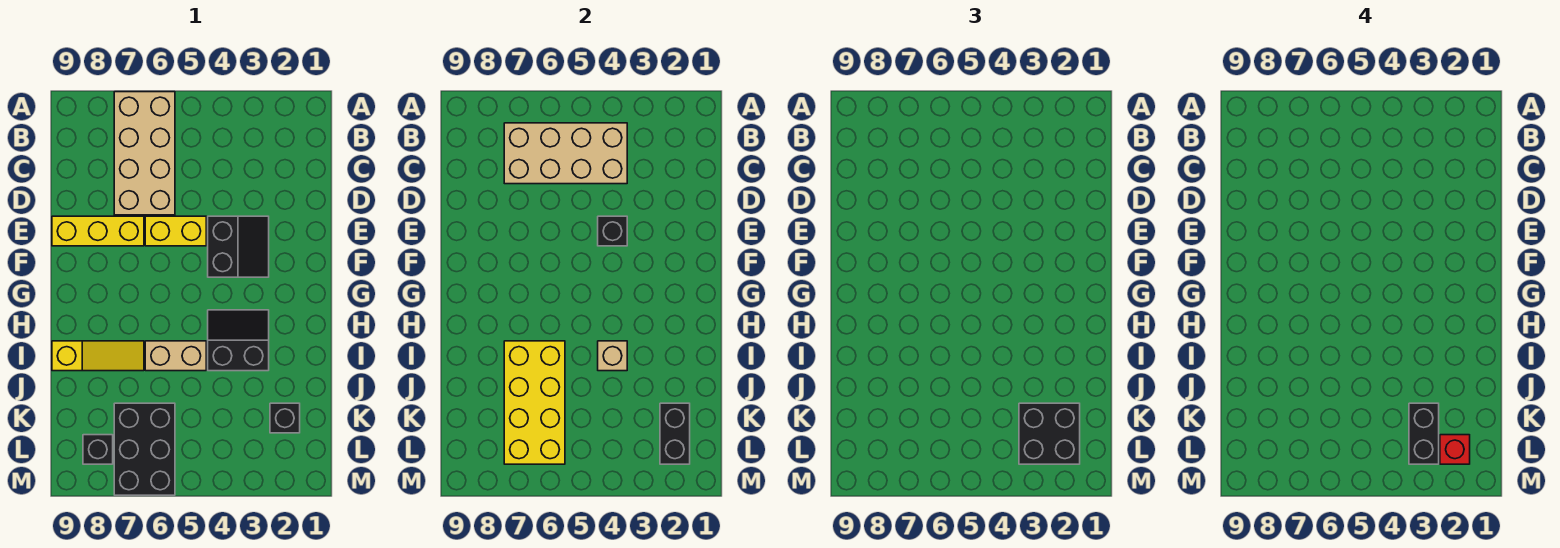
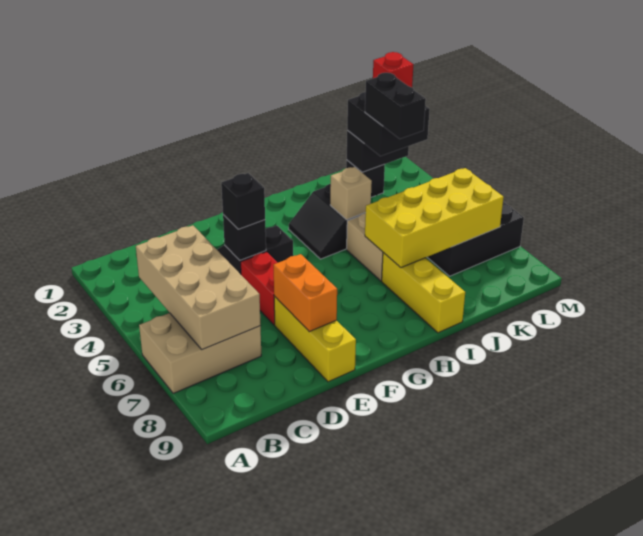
tan brick A6:D7 level 1 -> tan brick A6:C7 level 1
yellow brick E5:E6 level 1 -> red brick E5:E6 level 1
none -> orange brick E7:E8 level 2
yellow slope I7:I9 level 1 top 9 -> yellow brick I7:I9 level 1
black brick K3:L3 level 4 -> black brick K3:K4 level 4
black brick L8 level 1 -> black brick E4 level 3

